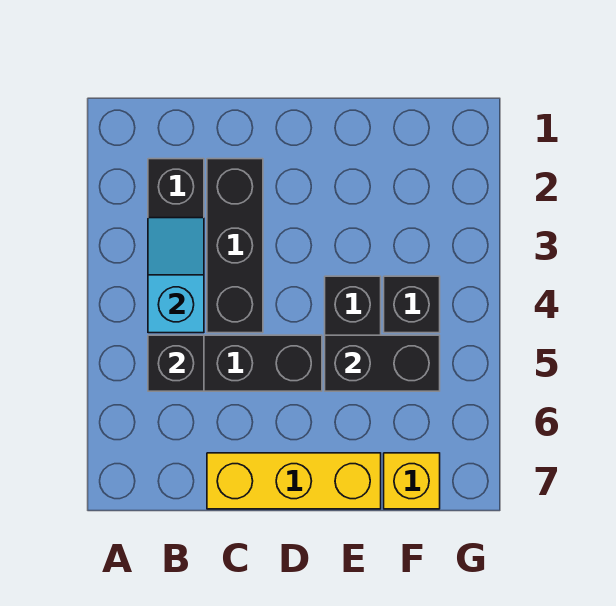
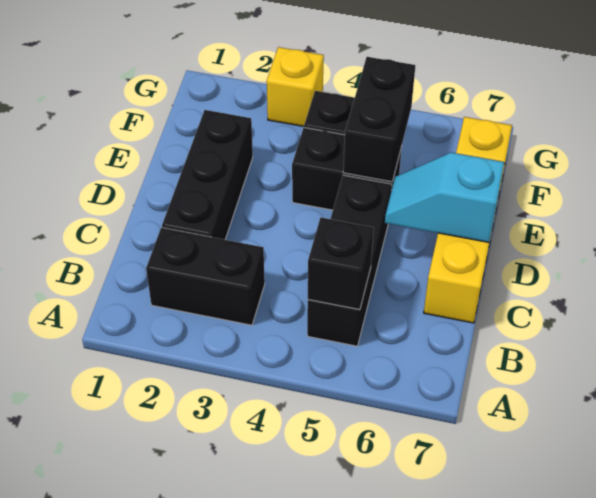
cyan slope B3:B4 level 2 top 4 -> cyan slope D6:D7 level 2 top 7
black brick C2:C4 level 1 -> black brick C2:E2 level 1
none -> yellow brick G3 level 1

